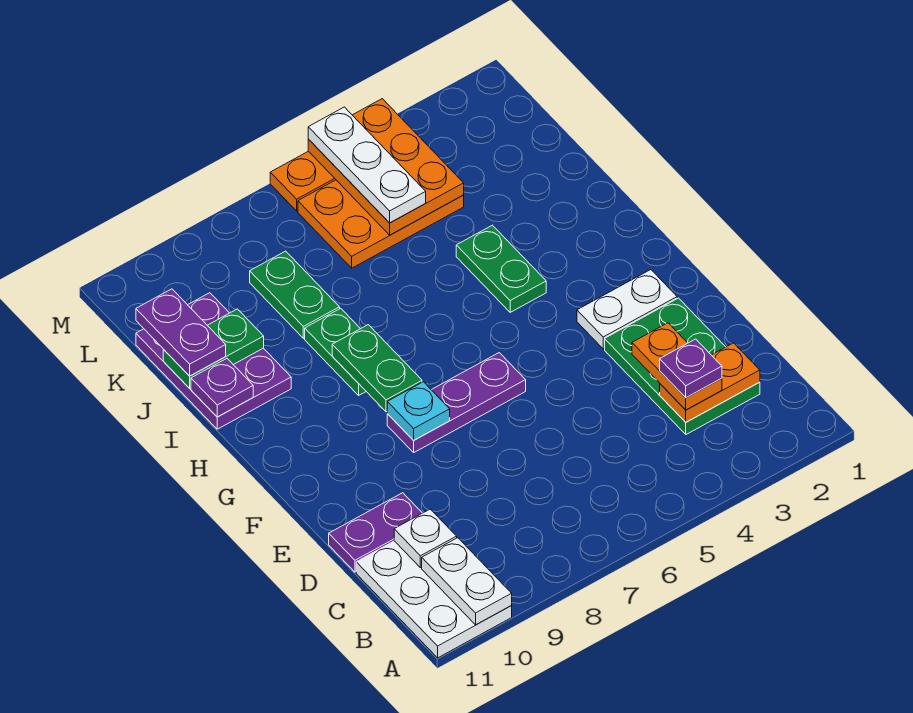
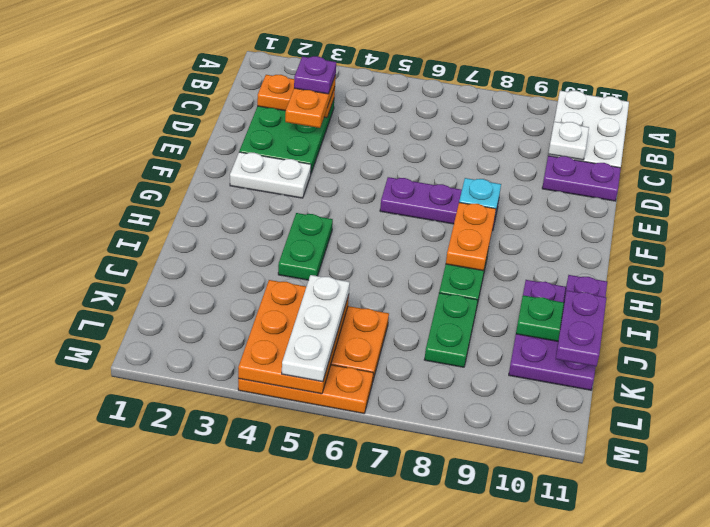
white plate A10:B10 level 2 -> none
green plate G8:H8 level 2 -> orange plate G8:H8 level 2

